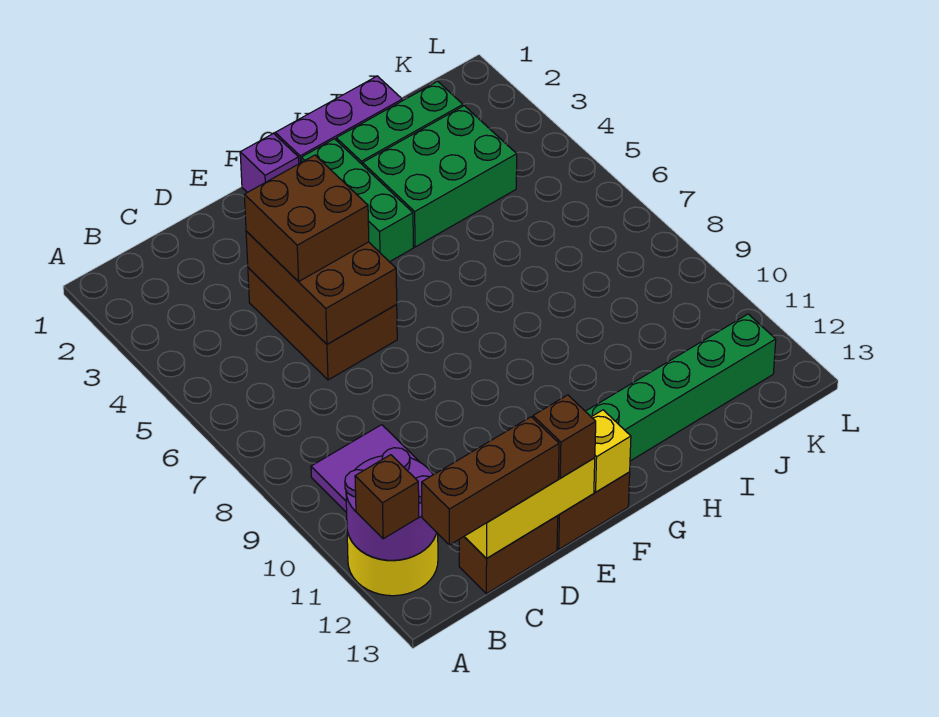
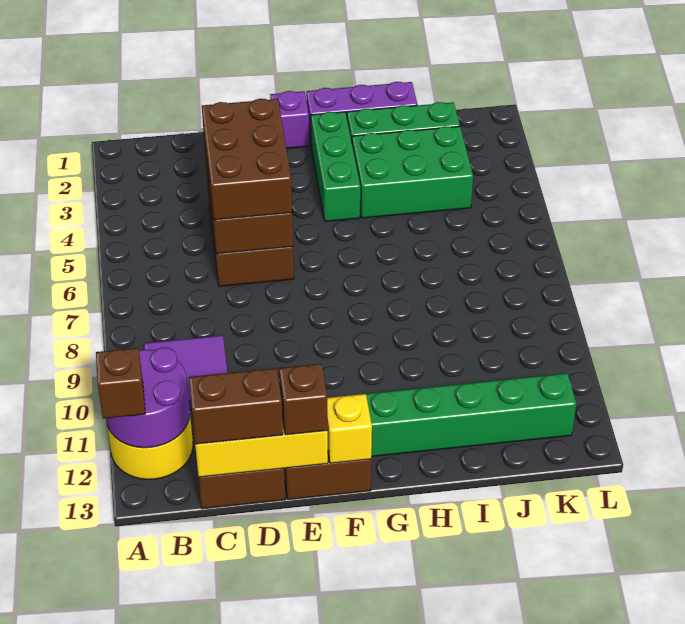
brown brick B13:D13 level 3 -> brown brick C13:D13 level 3
brown brick D4:E5 level 3 -> brown brick D4:E6 level 3

